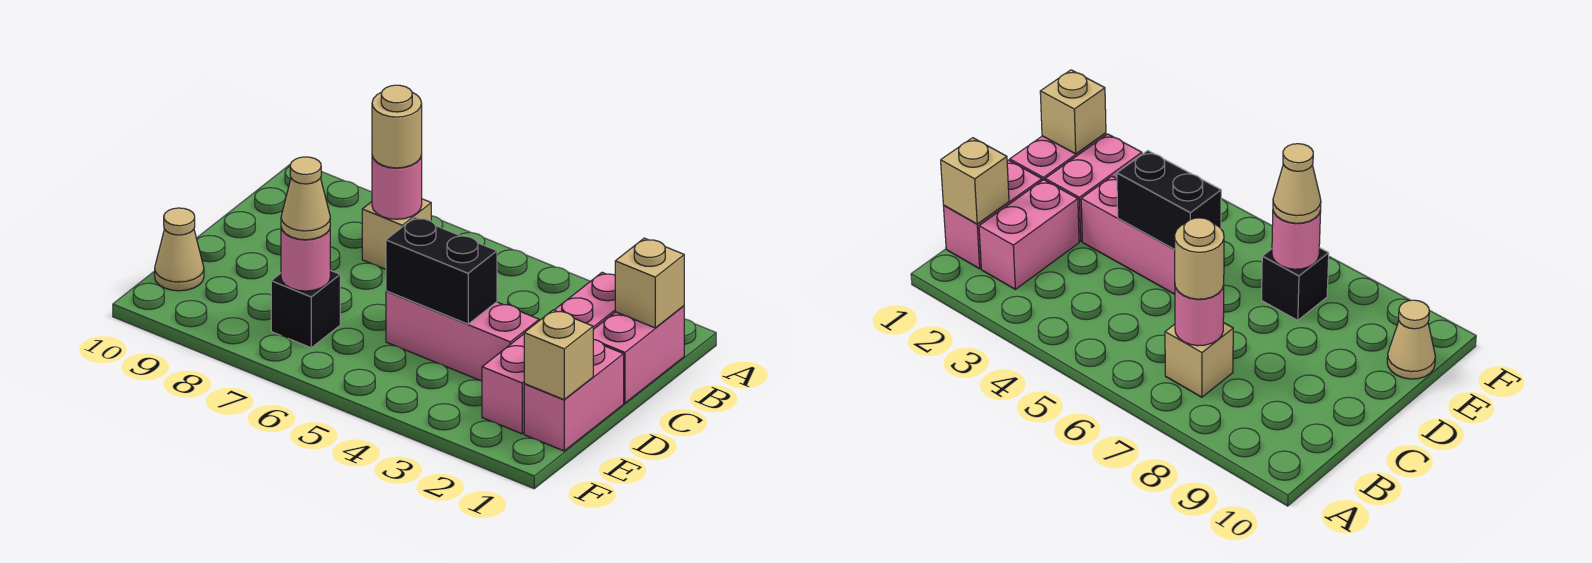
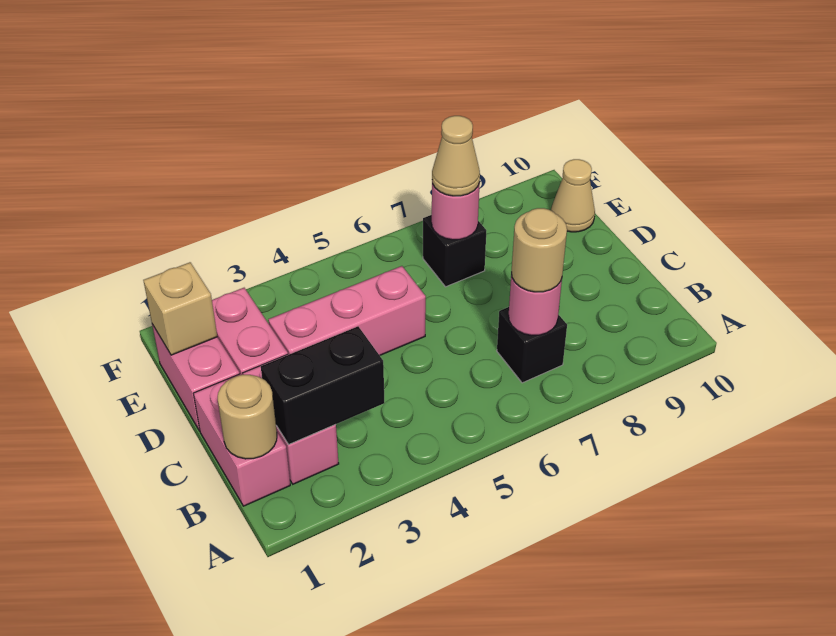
tan brick B1 level 2 -> tan round brick B1 level 2
tan brick B7 level 1 -> black brick B7 level 1
black brick D4:D5 level 2 -> black brick B2:B3 level 2

